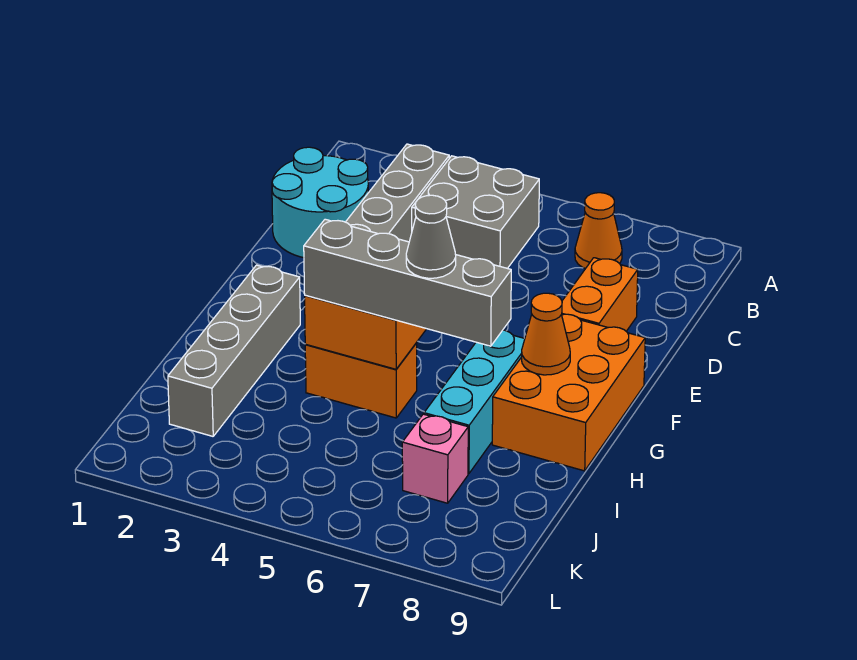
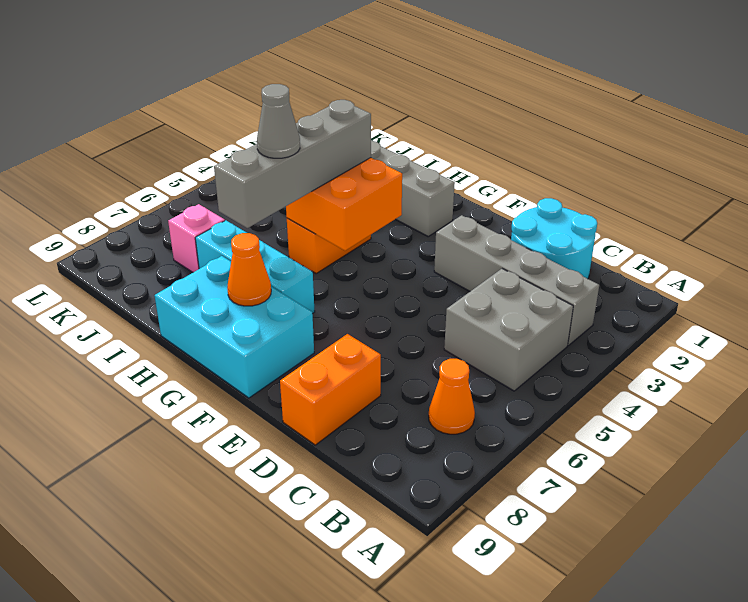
orange brick D8:E8 level 1 -> orange brick D8:D9 level 1
orange brick F8:H9 level 1 -> cyan brick F8:H9 level 1

